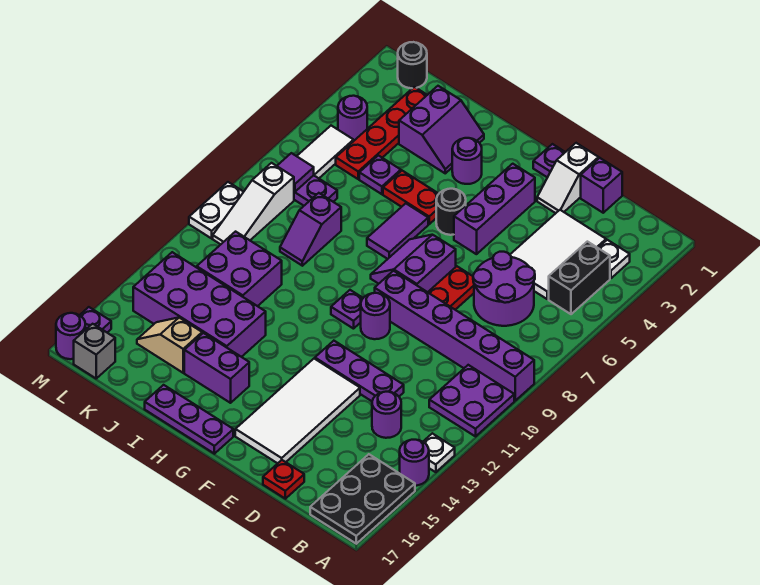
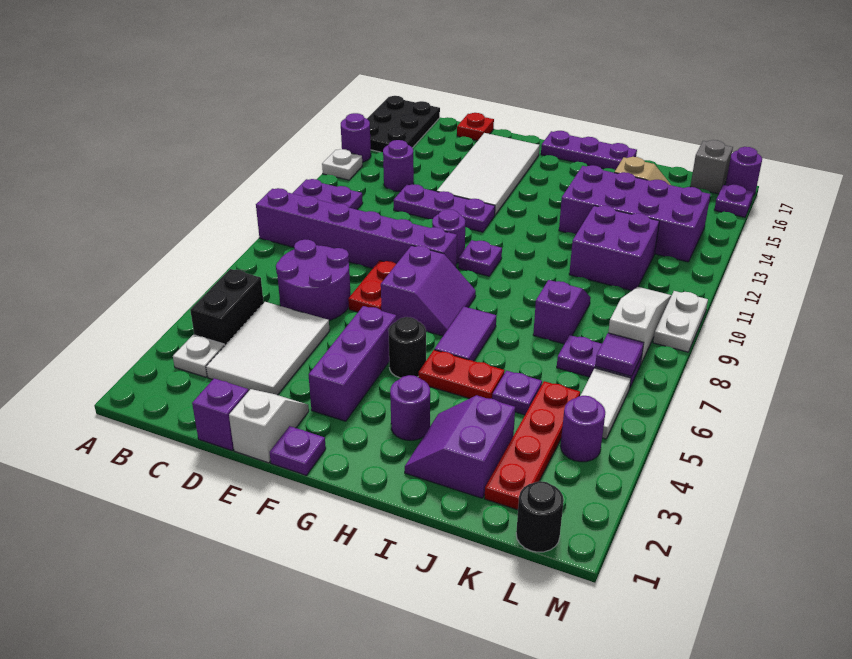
purple brick H15:I15 level 1 -> none

